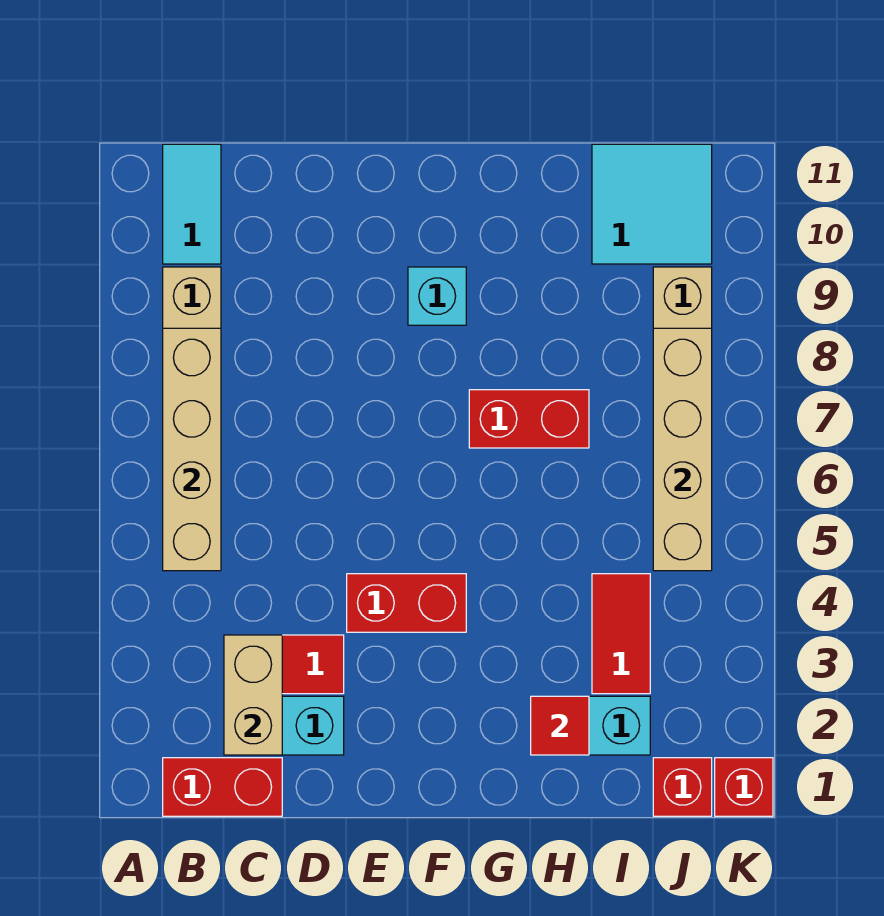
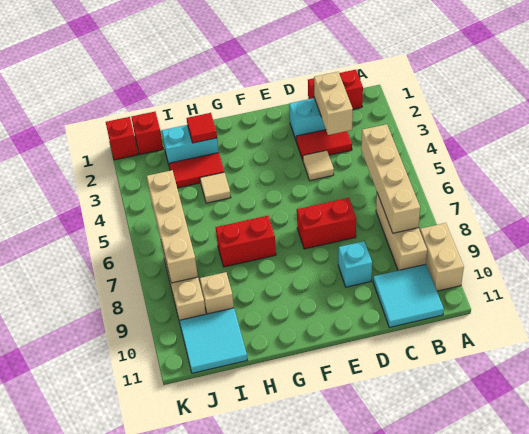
none -> tan brick A9:A10 level 1
cyan tile B10:B11 level 1 -> cyan tile B10:C11 level 1
none -> tan tile D4 level 1
red brick E4:F4 level 1 -> red brick D7:E7 level 1
cyan brick F9 level 1 -> cyan brick D9 level 1
none -> tan tile H4 level 1
red tile I3:I4 level 1 -> red tile H3:I3 level 1
none -> tan brick I9 level 1

